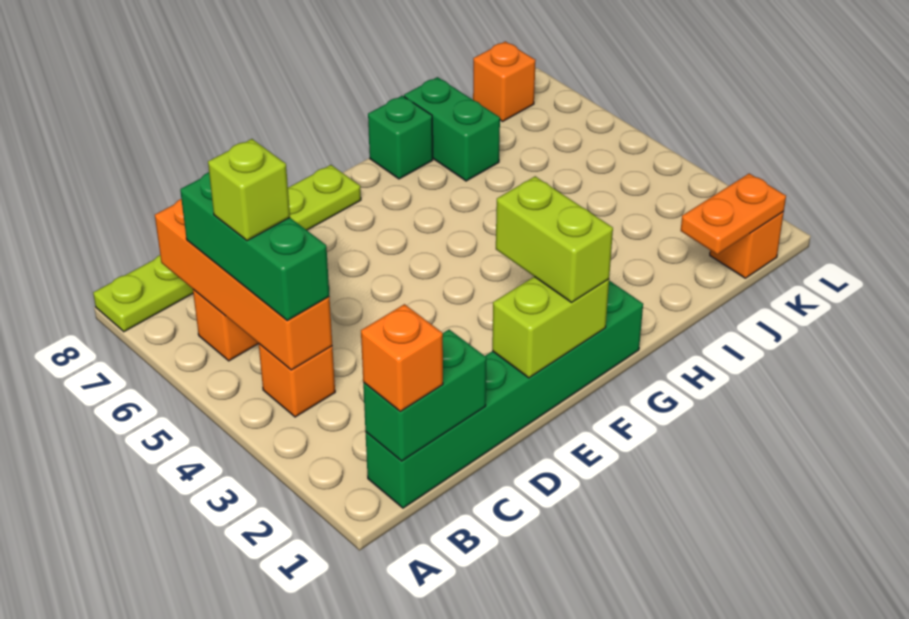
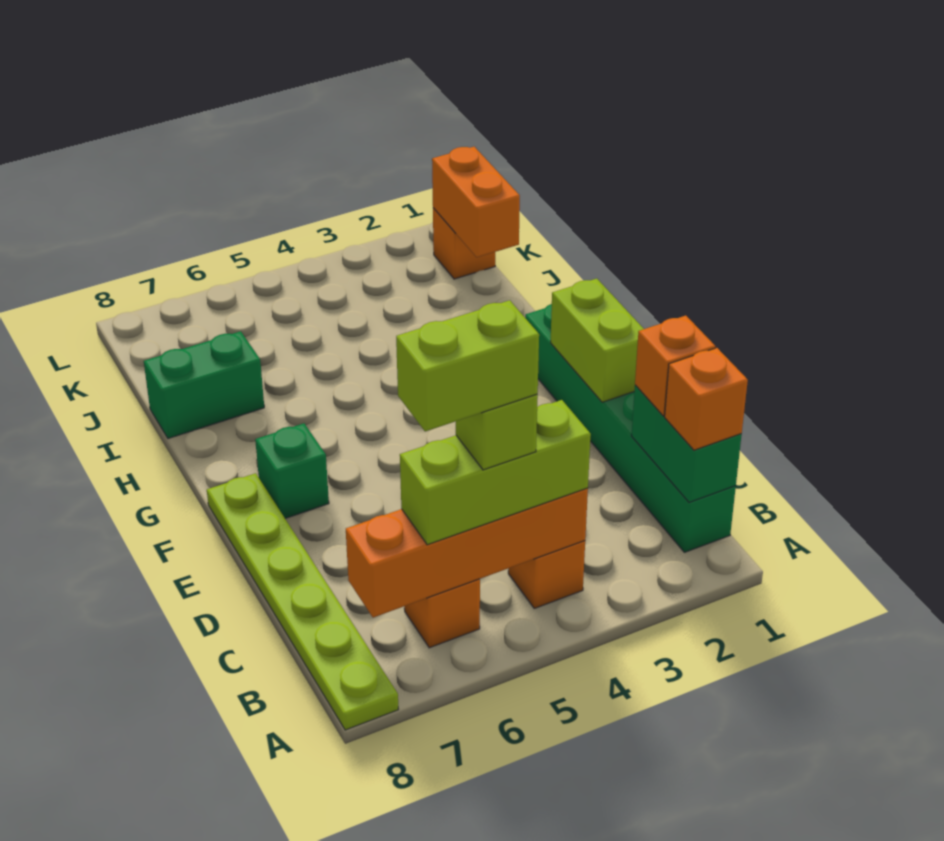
green brick B4:B6 level 3 -> lime brick B4:B6 level 3
lime brick F1:F2 level 3 -> lime brick B5:B6 level 5
green brick H8 level 1 -> green brick F7 level 1
orange plate J1:K1 level 2 -> orange brick J1:K1 level 2
orange brick K8 level 1 -> orange brick C1 level 3

